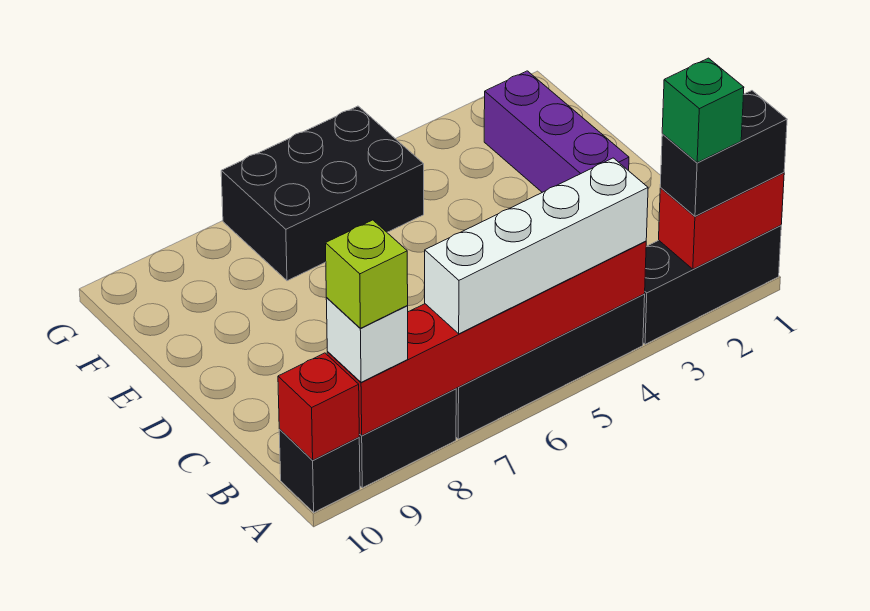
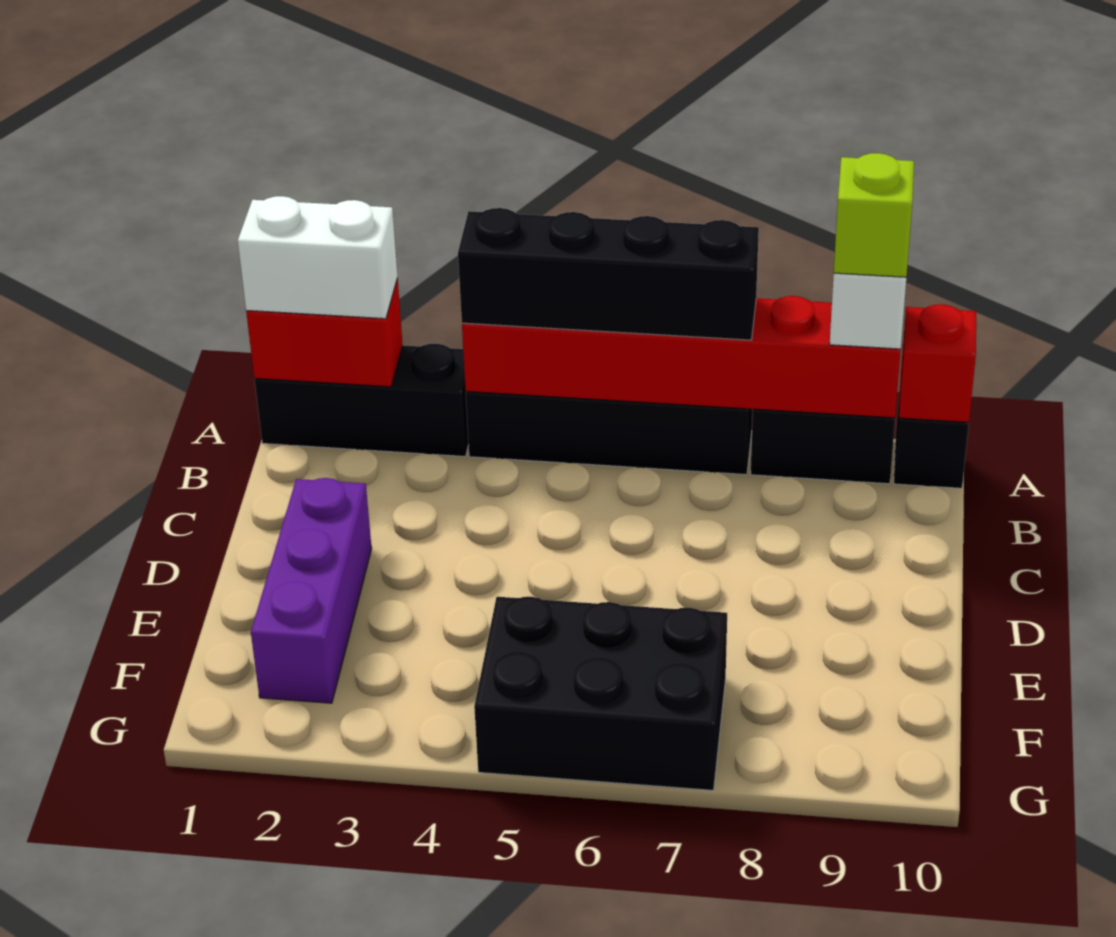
black brick A1:A2 level 3 -> white brick A1:A2 level 3
green brick A2 level 4 -> none
white brick A4:A7 level 3 -> black brick A4:A7 level 3

